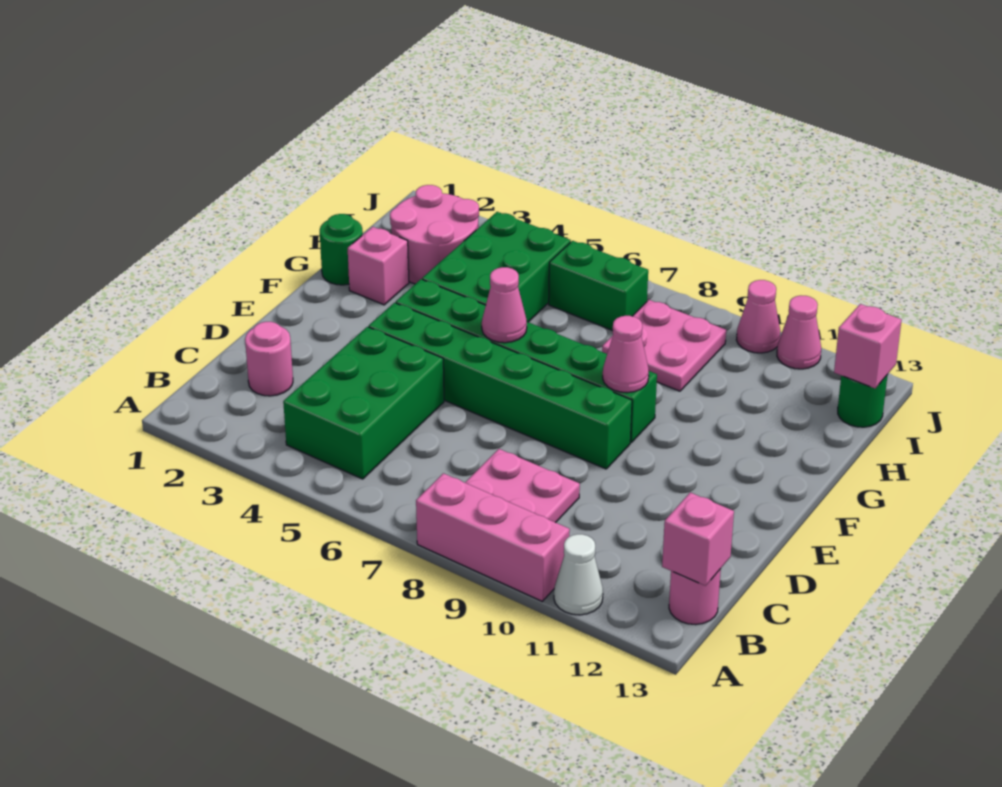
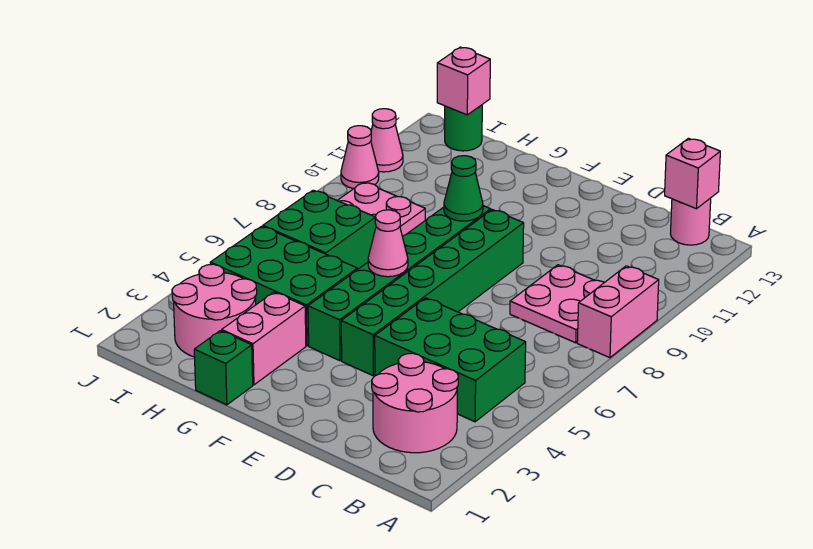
pink brick A8:A10 level 1 -> pink brick A8:A9 level 1
white cone A11 level 1 -> none
pink round brick C2 level 1 -> pink round brick B2:C3 level 1
pink cone F9 level 2 -> green cone F9 level 2
green round brick G1 level 1 -> green brick G1 level 1
pink brick G2 level 1 -> pink brick G2:G3 level 1
green brick I6:I7 level 1 -> green brick H6:I7 level 1

